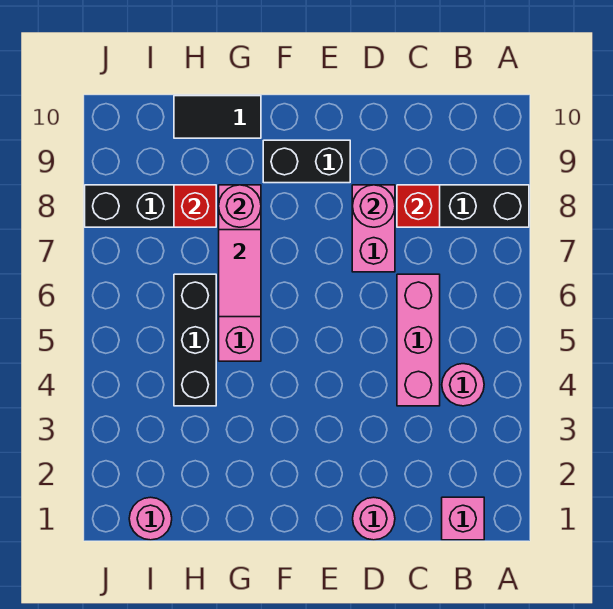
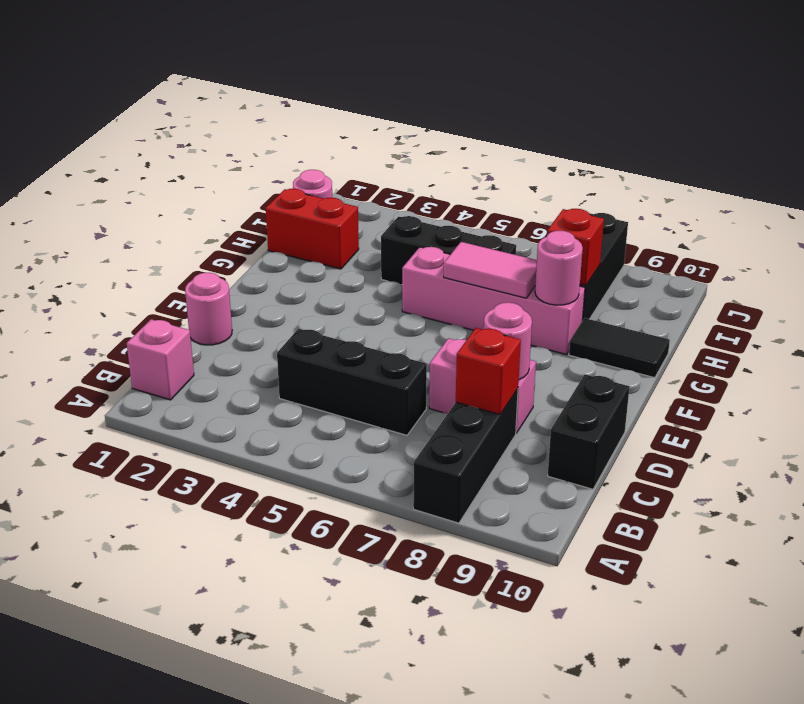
pink round brick B4 level 1 -> none
pink brick C4:C6 level 1 -> black brick C4:C6 level 1
black brick E9:F9 level 1 -> black brick C10:D10 level 1
black tile G10:H10 level 1 -> black tile G9:G10 level 1
none -> red brick H1:H2 level 1

